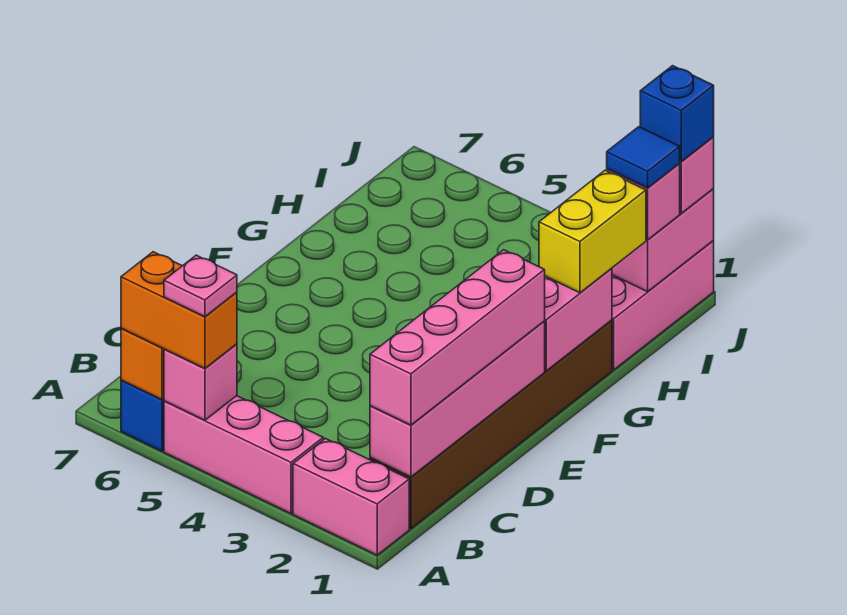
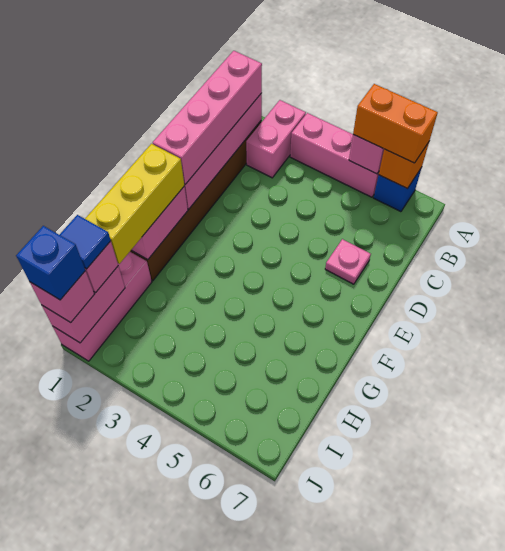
pink brick A1:A2 level 1 -> pink brick A2:B2 level 1
pink plate A5 level 4 -> pink plate D6 level 1
yellow brick G1:H1 level 3 -> yellow brick F1:H1 level 3

